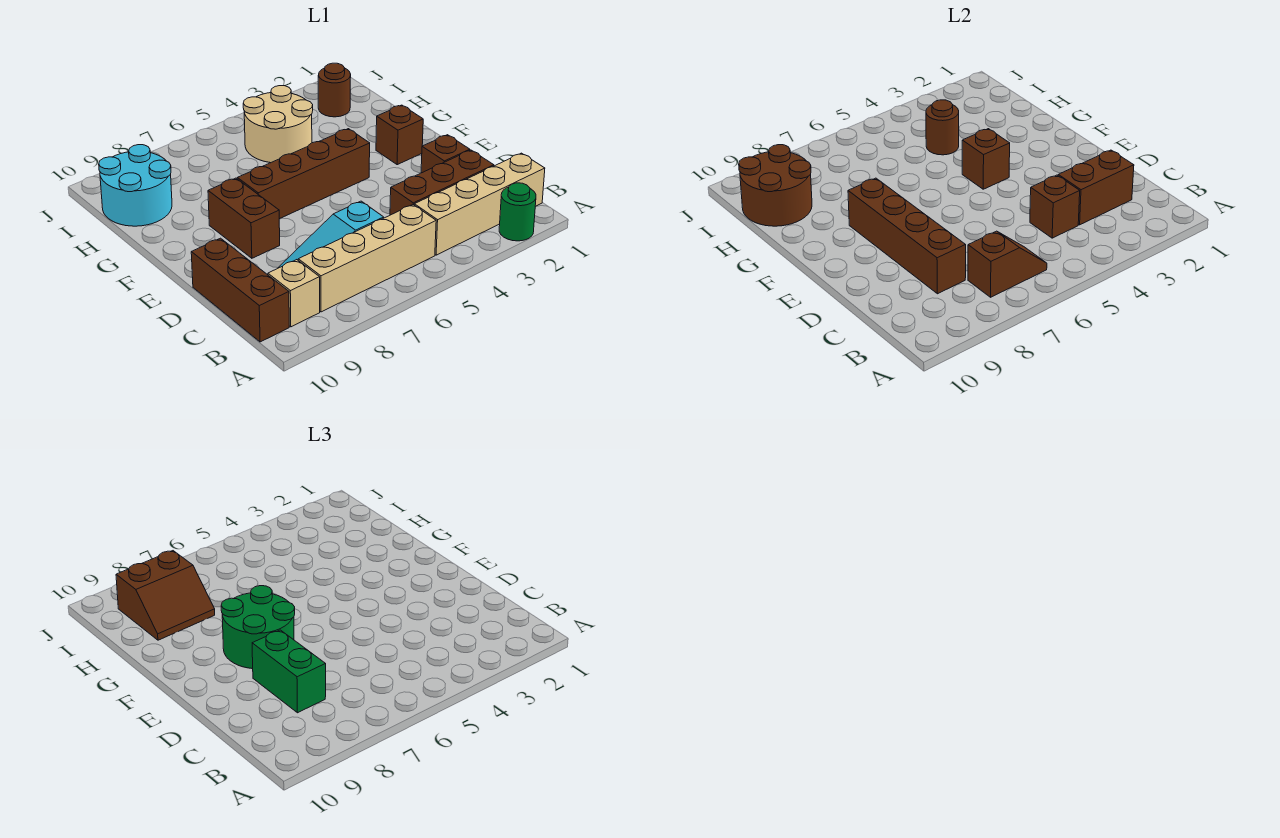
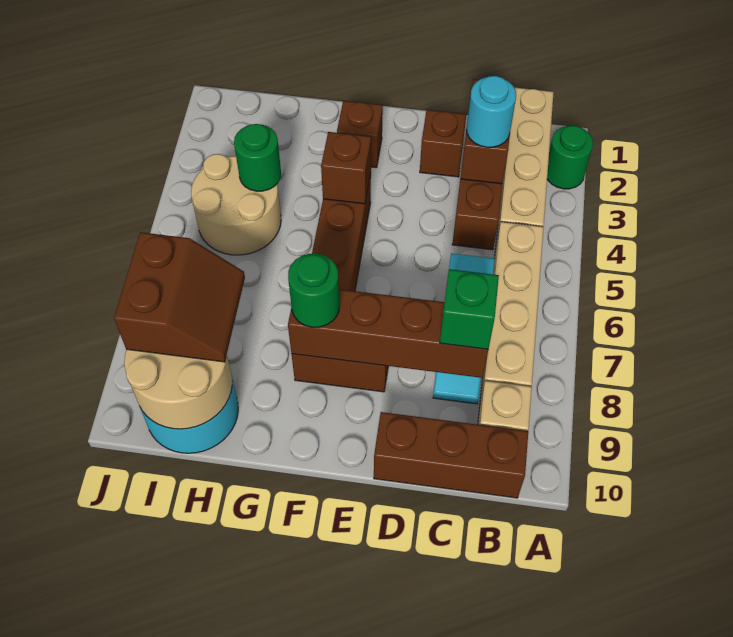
brown slope B6:B7 level 2 top 7 -> none
none -> cyan round brick C3 level 3
brown brick C4 level 2 -> none
green brick C8:D8 level 3 -> green brick C8 level 3
green round brick E7:F8 level 3 -> green round brick F8 level 3
brown round brick H4 level 2 -> green round brick H4 level 2
brown round brick H9:I10 level 2 -> tan round brick H9:I10 level 2
brown round brick I2 level 1 -> none

